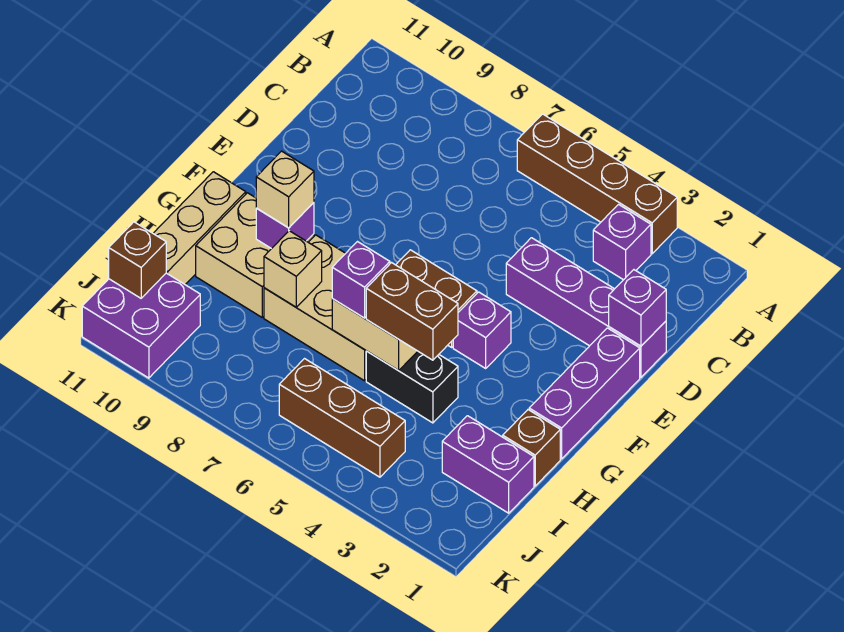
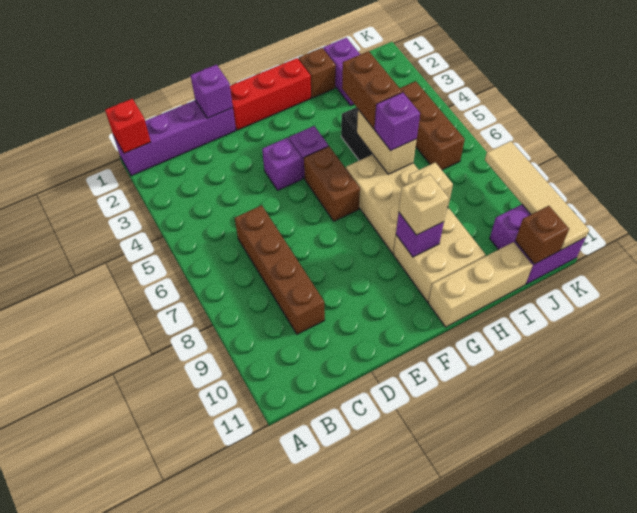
none -> red brick A1 level 2
brown brick A3:A6 level 1 -> brown brick C6:C9 level 1
purple brick B3 level 1 -> purple brick E4 level 1
purple brick D1:D4 level 1 -> purple brick A1:D1 level 1
purple brick E1:G1 level 1 -> red brick E1:G1 level 1
none -> tan tile K8:K11 level 2

